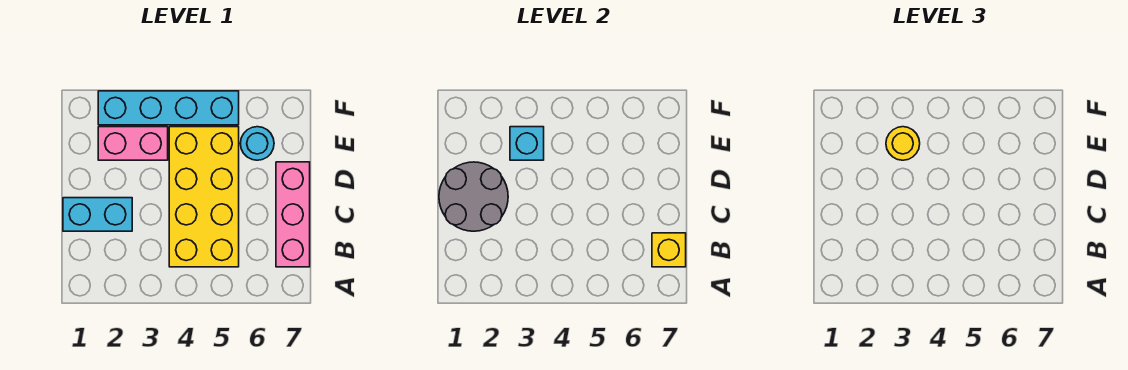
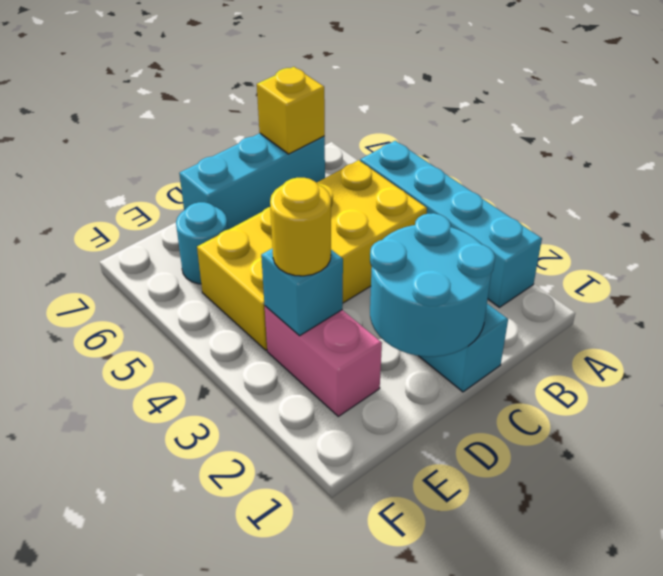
pink brick B7:D7 level 1 -> cyan brick B7:D7 level 1
grey round brick C1:D2 level 2 -> cyan round brick C1:D2 level 2
cyan brick F2:F5 level 1 -> cyan brick A2:A5 level 1

